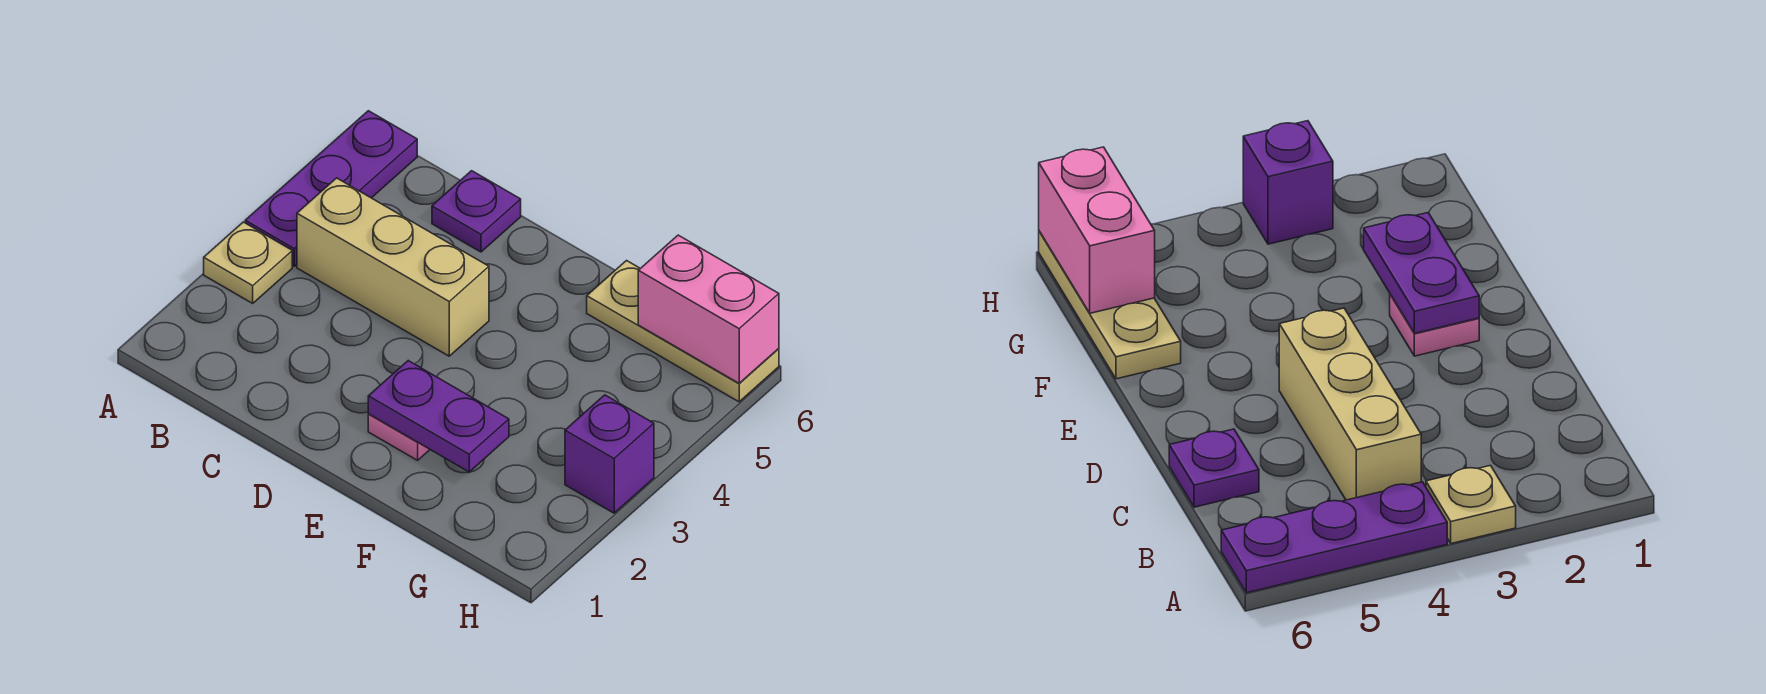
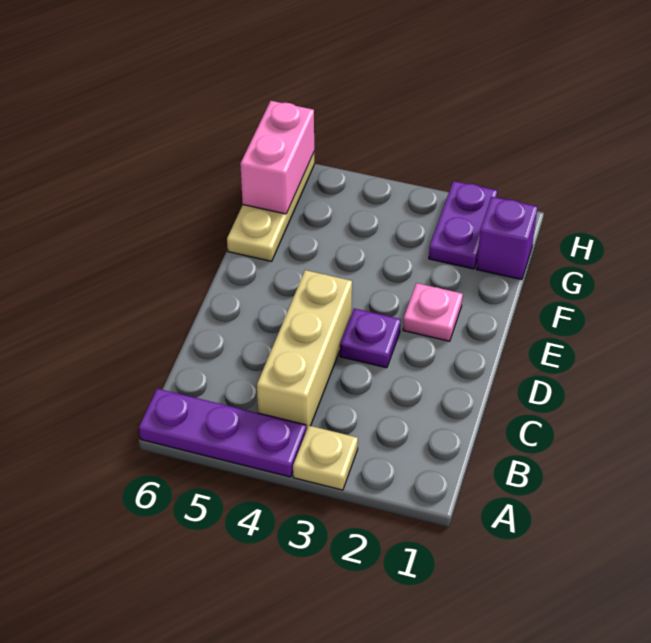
purple plate C6 level 1 -> purple plate D3 level 1
purple plate E2:F2 level 2 -> purple plate G2:H2 level 1
purple brick H3 level 1 -> purple brick G1 level 1

